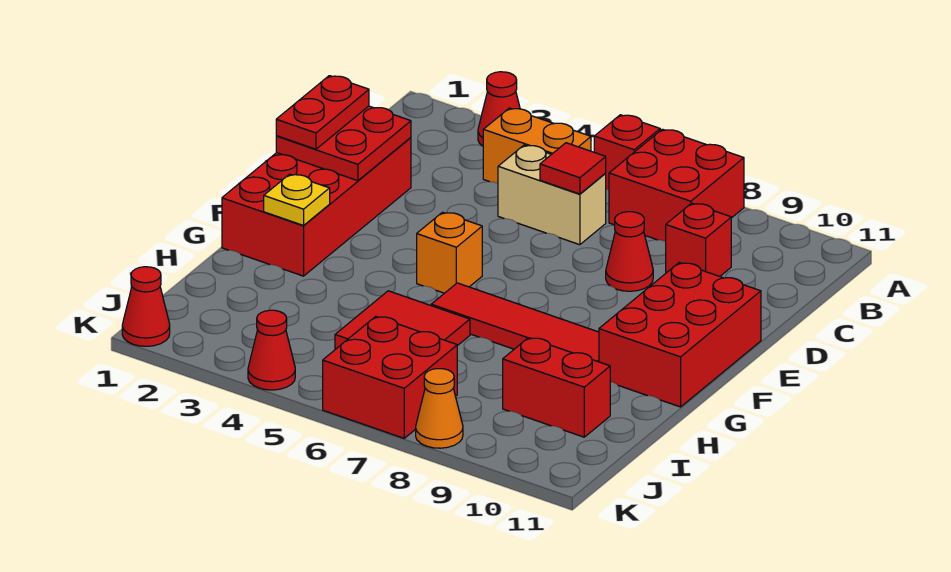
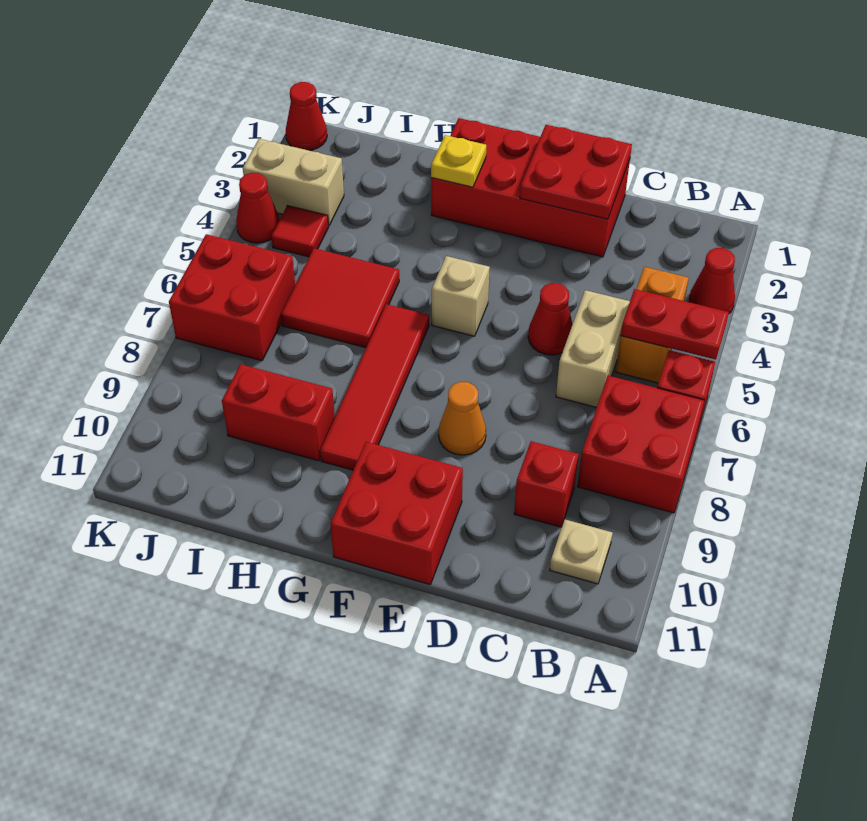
none -> tan plate B10 level 1
red tile C6 level 2 -> red tile J4 level 1
red plate D1:E1 level 3 -> red plate A5:B5 level 2
red cone D8 level 1 -> red cone D5 level 1
red brick E10:G11 level 1 -> red brick E10:F11 level 1
orange brick F5 level 1 -> tan brick F5 level 1
red brick I9:I10 level 1 -> red brick H9:I9 level 1
none -> tan brick J3:K3 level 1
orange cone K8 level 1 -> orange cone E8 level 1

